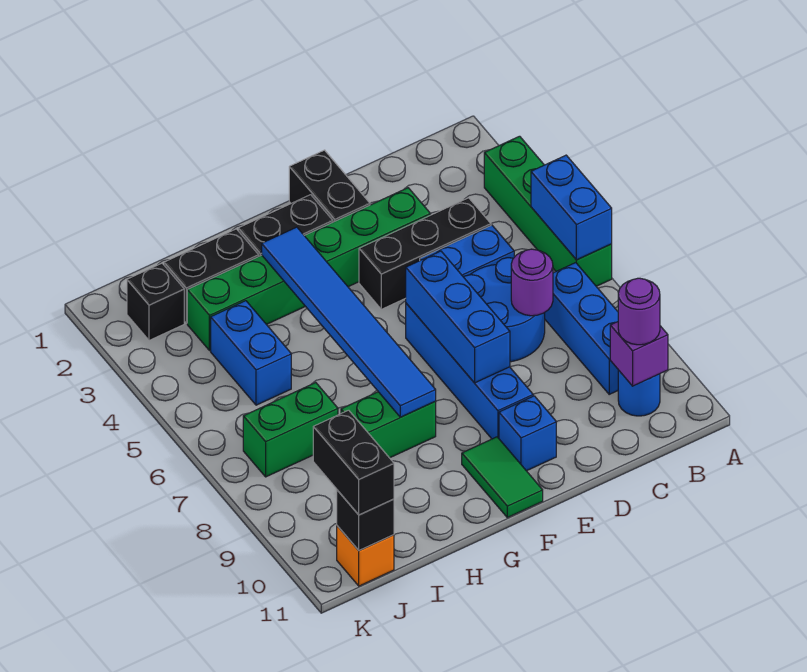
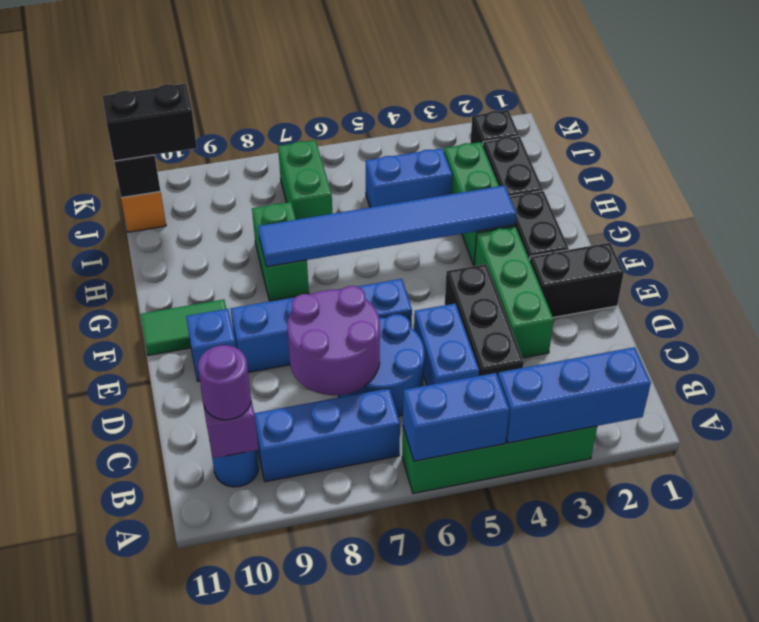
purple round brick C7 level 2 -> purple round brick C7:D8 level 2
blue brick E6:E8 level 2 -> blue brick A2:A4 level 2

